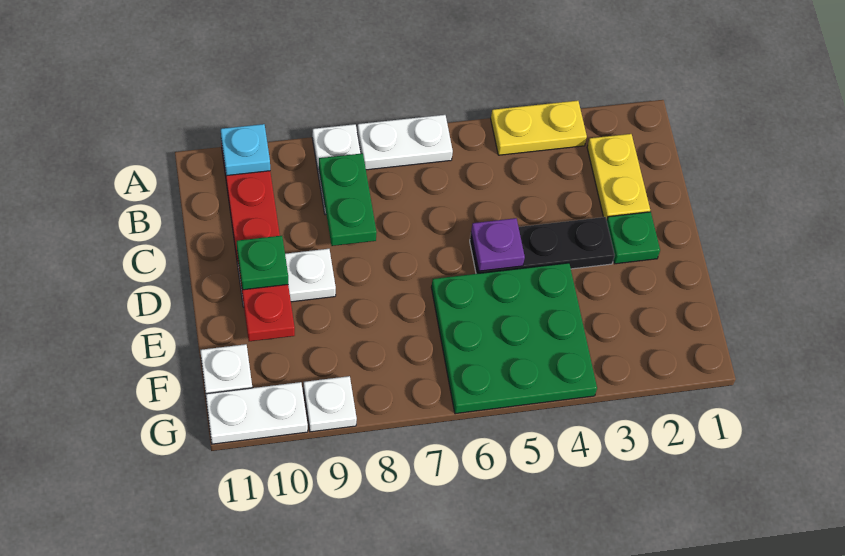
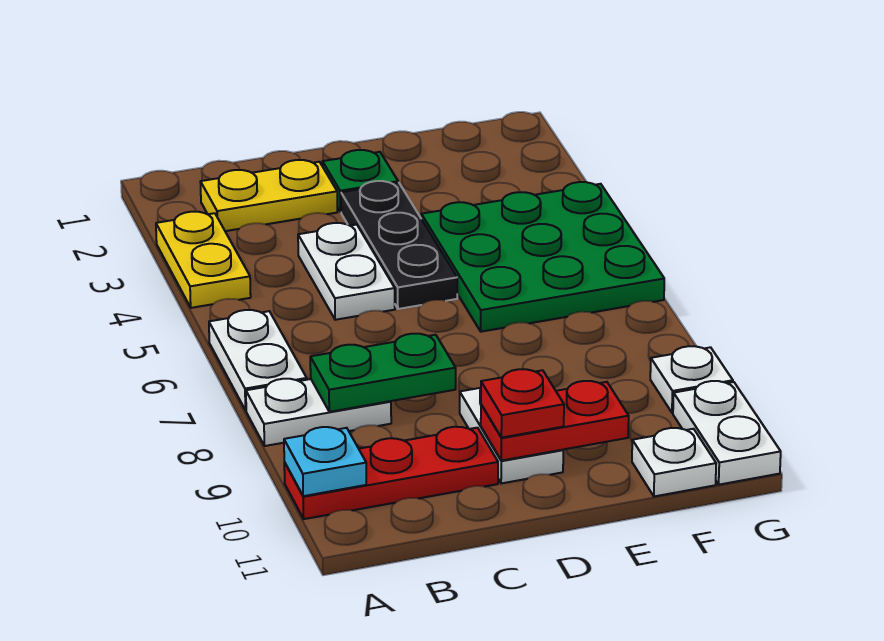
none -> white plate C4:C5 level 1
purple plate D5 level 2 -> none
green plate D10 level 3 -> red plate D10 level 3

